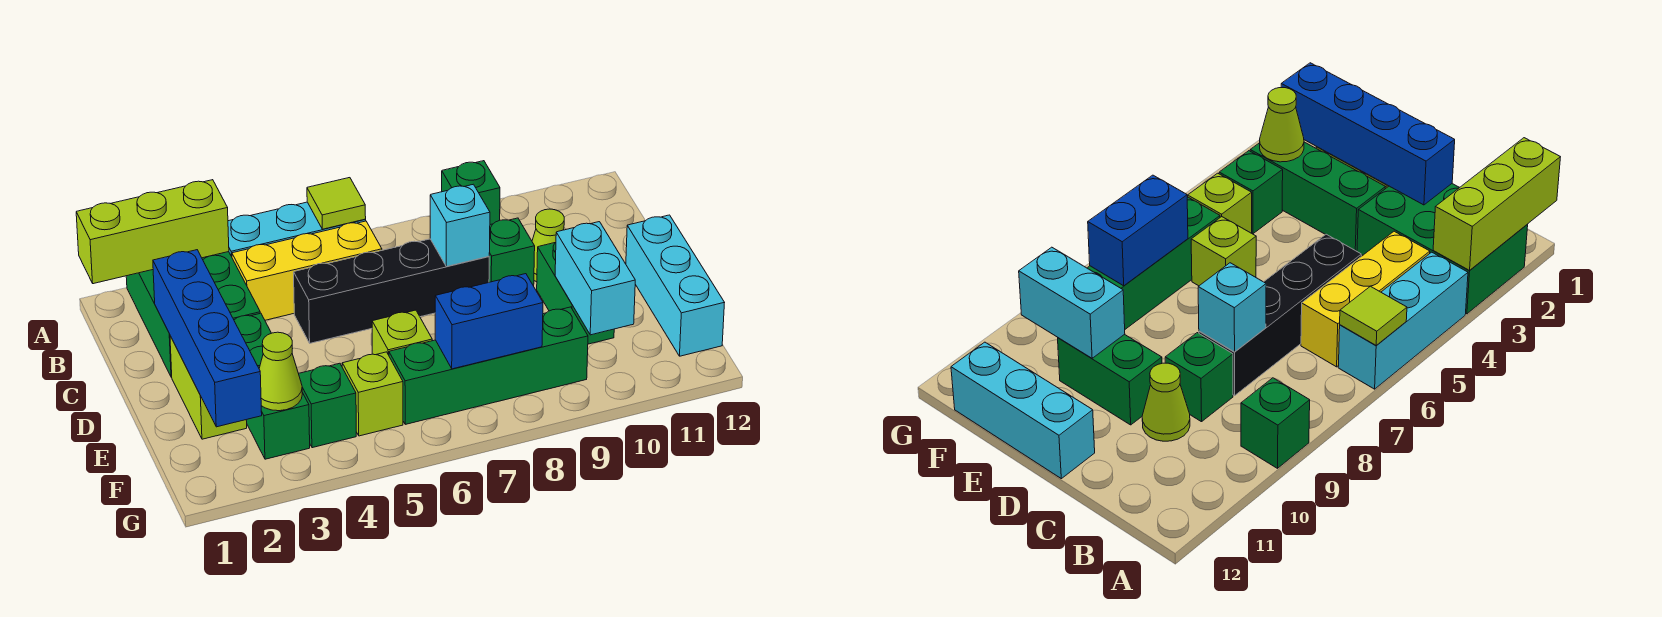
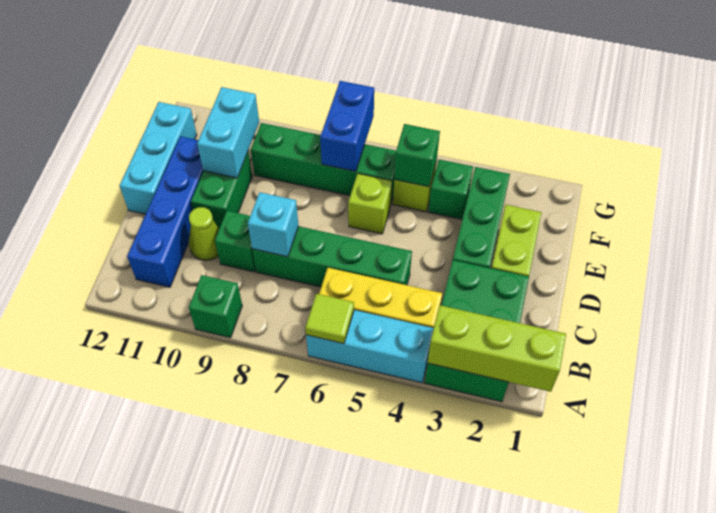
blue brick C2:F2 level 2 -> blue brick B11:E11 level 1
black brick C5:C8 level 1 -> green brick C5:C8 level 1
lime cone F3 level 2 -> none
none -> green brick F5 level 2
blue brick F7:F8 level 2 -> blue brick F7:G7 level 2

